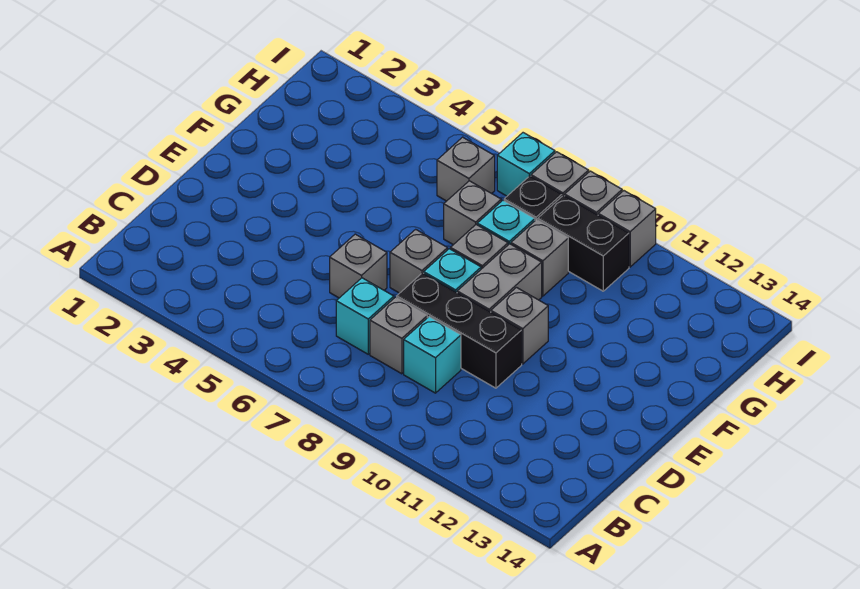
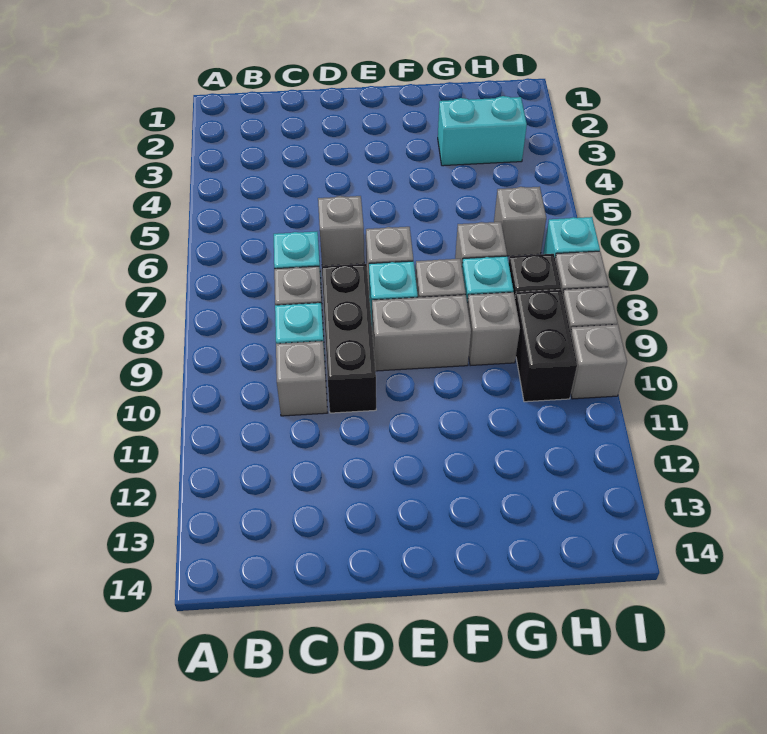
grey brick E10 level 1 -> grey brick C10 level 1
none -> cyan brick G3:H3 level 1

